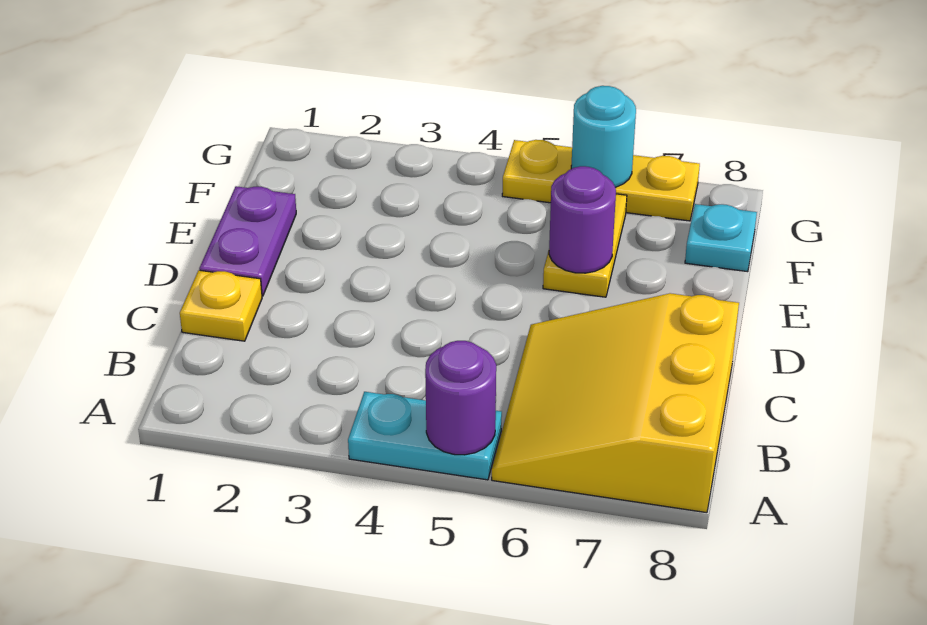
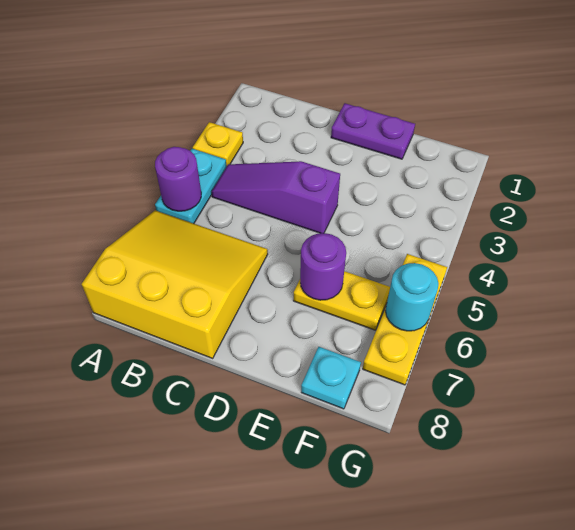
none -> purple slope B4:D4 level 1 top D
yellow plate C1 level 1 -> yellow plate A3 level 1

